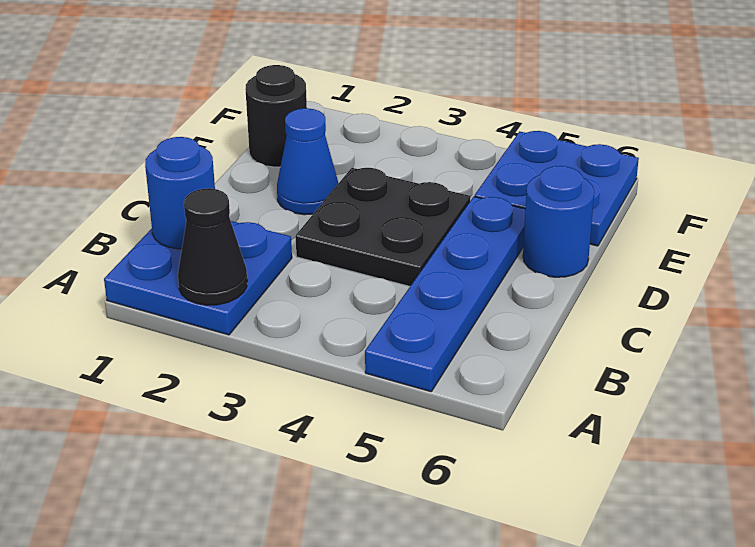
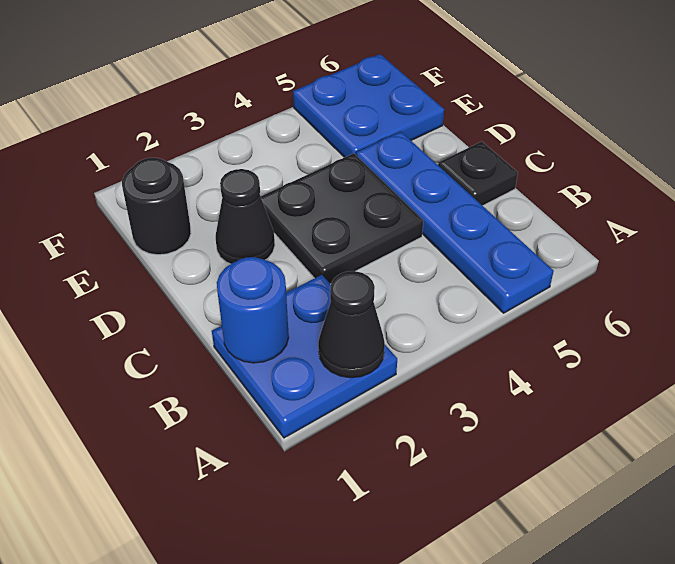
none -> black plate C6 level 1
blue cone D2 level 1 -> black cone D2 level 1
blue round brick D6 level 1 -> none

